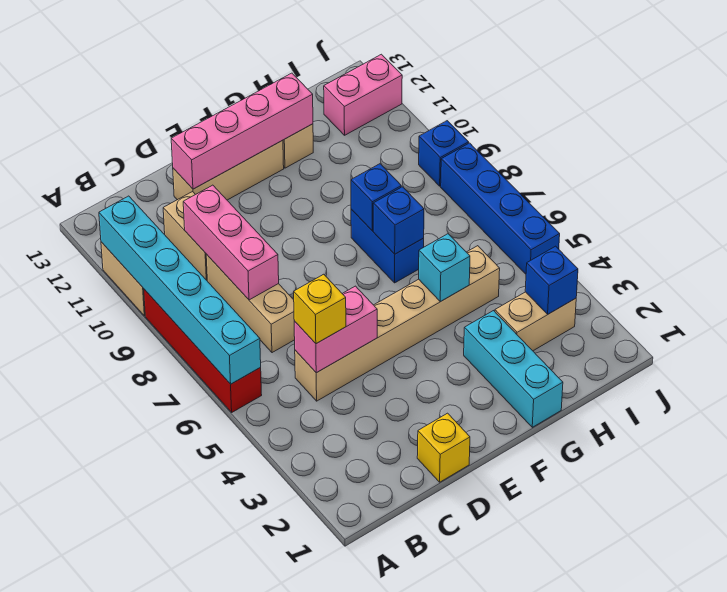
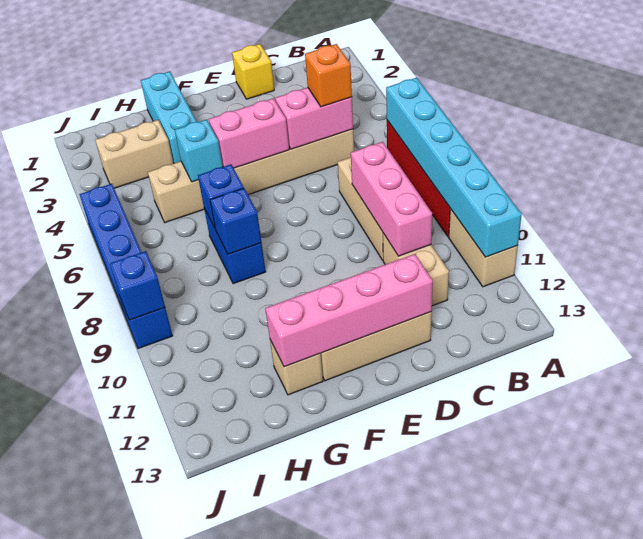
yellow brick C5 level 3 -> orange brick C5 level 3
blue brick I3 level 2 -> blue brick J9 level 2
pink brick I12:J12 level 1 -> pink brick E5:F5 level 2

